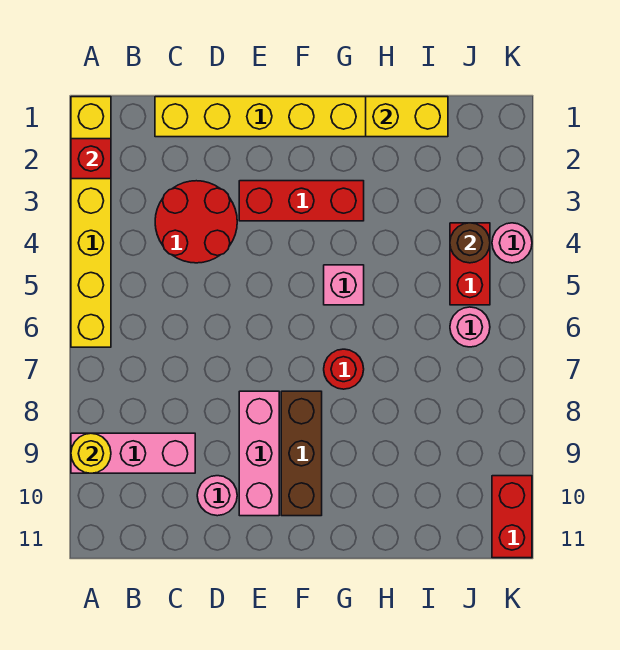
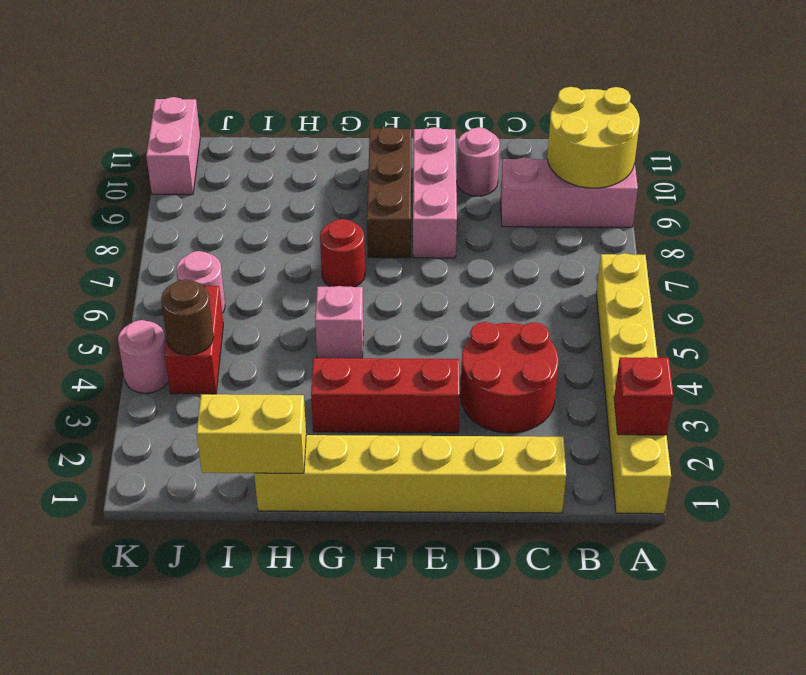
yellow round brick A9 level 2 -> yellow round brick A9:B10 level 2
red brick K10:K11 level 1 -> pink brick K10:K11 level 1

